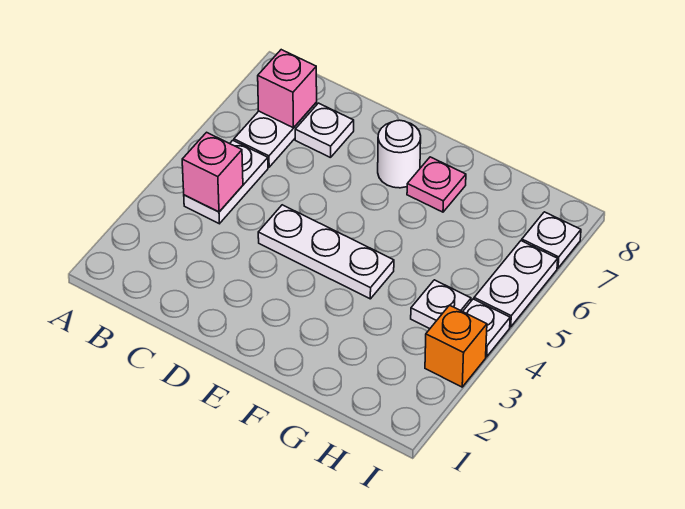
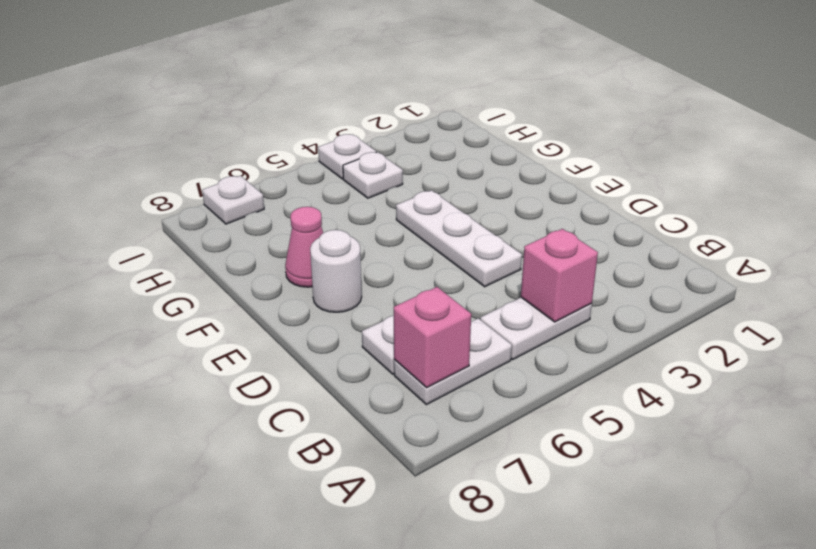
pink plate F7 level 1 -> pink cone F7 level 1
orange brick I3 level 1 -> none
white plate I5:I6 level 1 -> none

